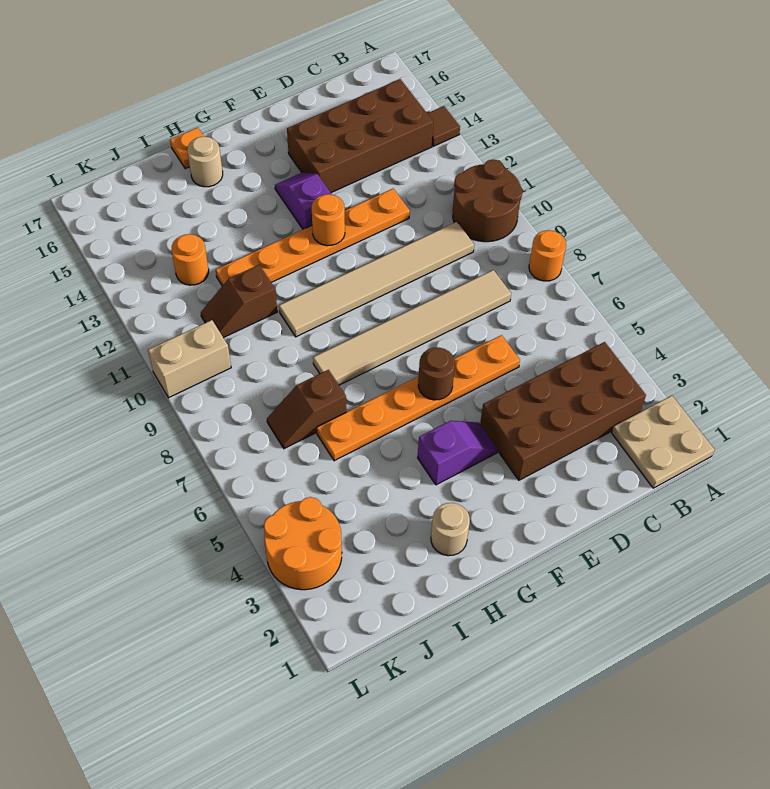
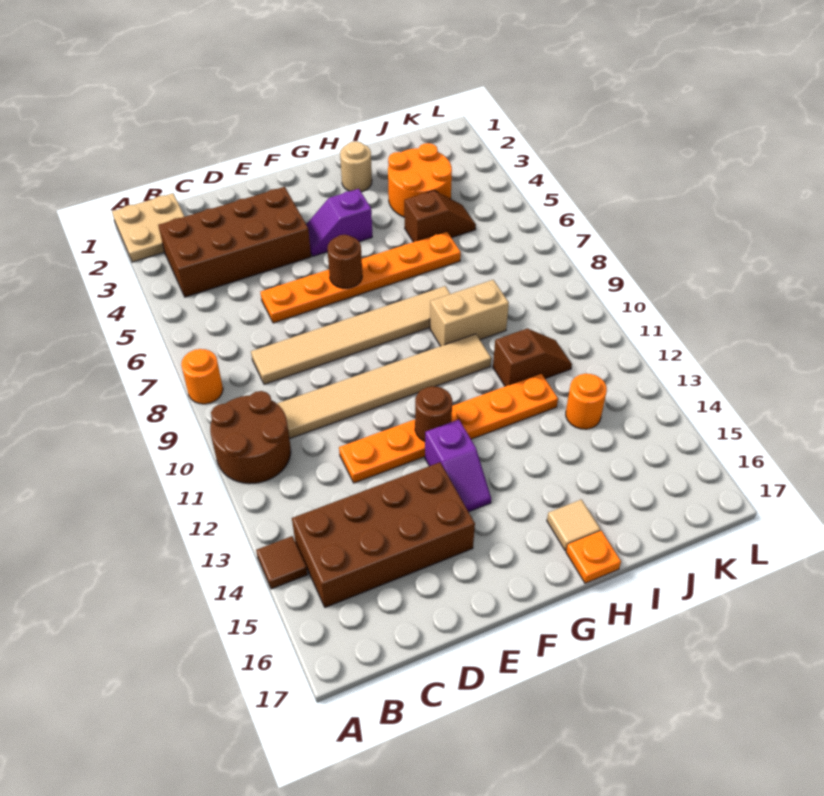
orange round brick F12 level 2 -> brown round brick F12 level 2
tan round brick H16 level 1 -> tan tile H16 level 1
brown slope I7:J7 level 1 top I -> brown slope I5:J5 level 1 top I
orange round brick K3:L4 level 1 -> orange round brick I3:J4 level 1
tan brick K10:L10 level 1 -> tan brick H9:I9 level 1

